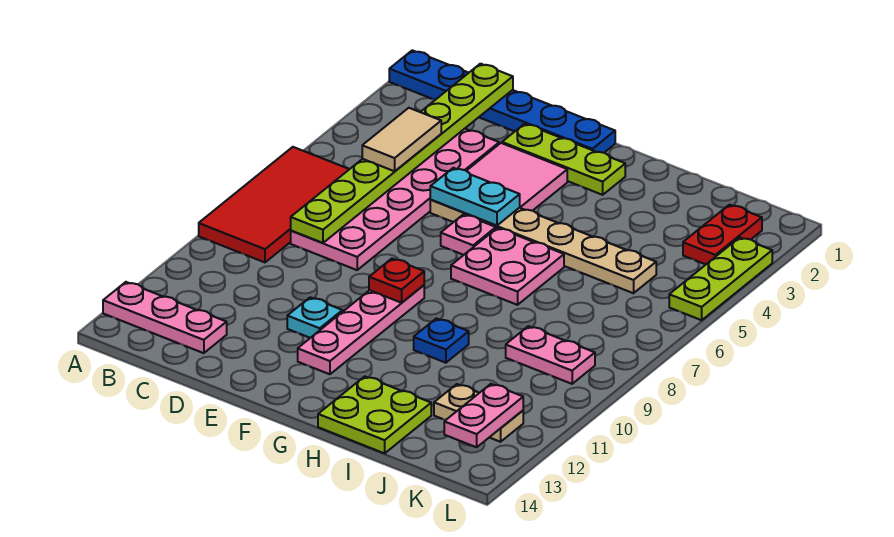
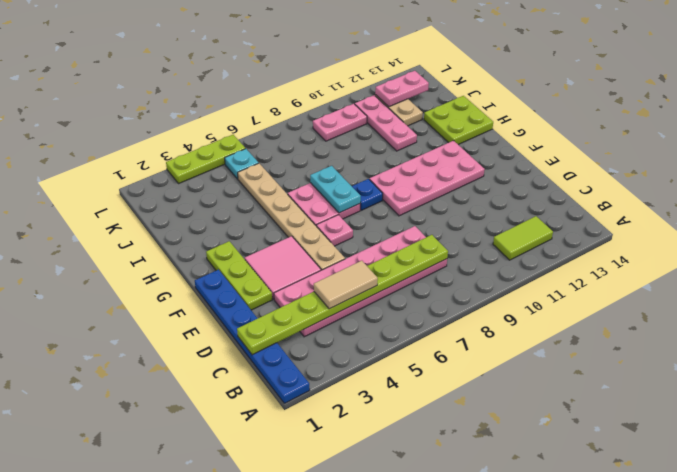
red tile A6:B9 level 1 -> none
pink plate A13:C13 level 1 -> pink plate I11:K11 level 1
none -> lime tile B11:B12 level 1
cyan plate E5:F5 level 2 -> cyan plate G7:H7 level 2
cyan plate E11 level 1 -> cyan plate K5 level 1
pink plate F9:F12 level 1 -> pink plate F9:G12 level 1
red plate F9 level 2 -> none
blue plate H10 level 1 -> blue plate G8 level 1
pink plate J9:K9 level 1 -> pink plate K9:K10 level 1
red plate K2:K3 level 1 -> none

